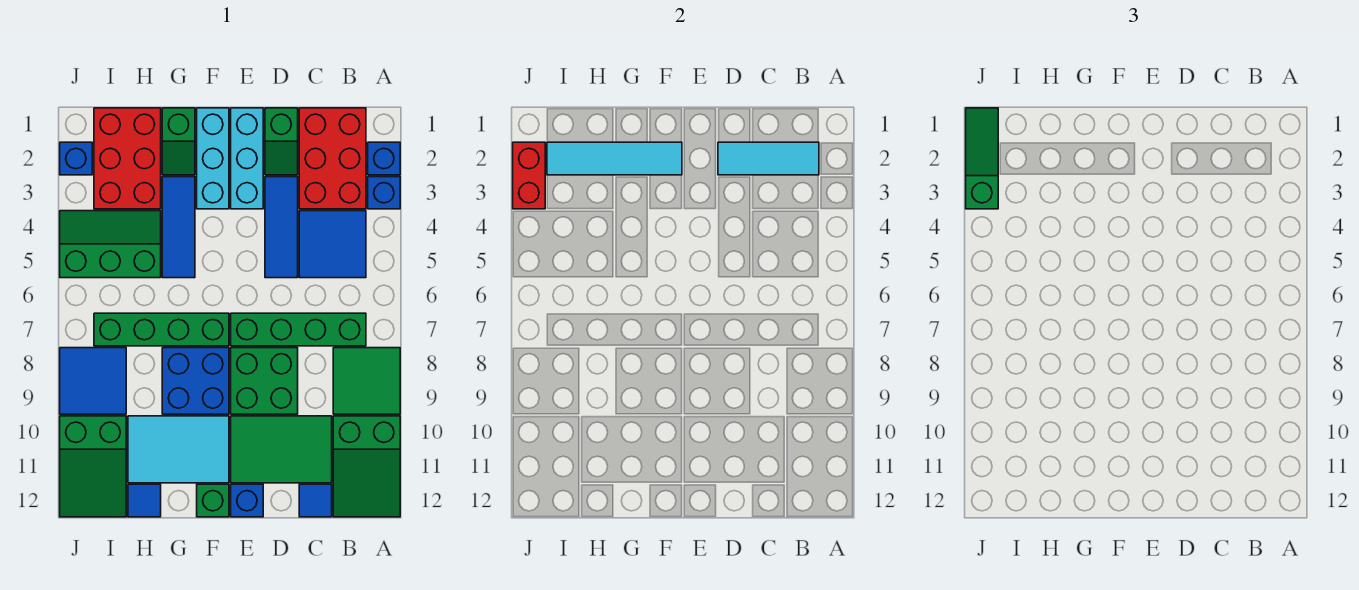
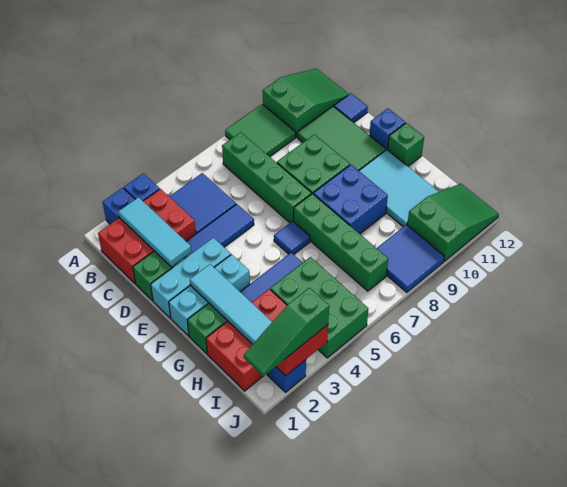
green slope H4:J5 level 1 top 5 -> green brick H4:J5 level 1
blue tile H12 level 1 -> blue tile F6 level 1

